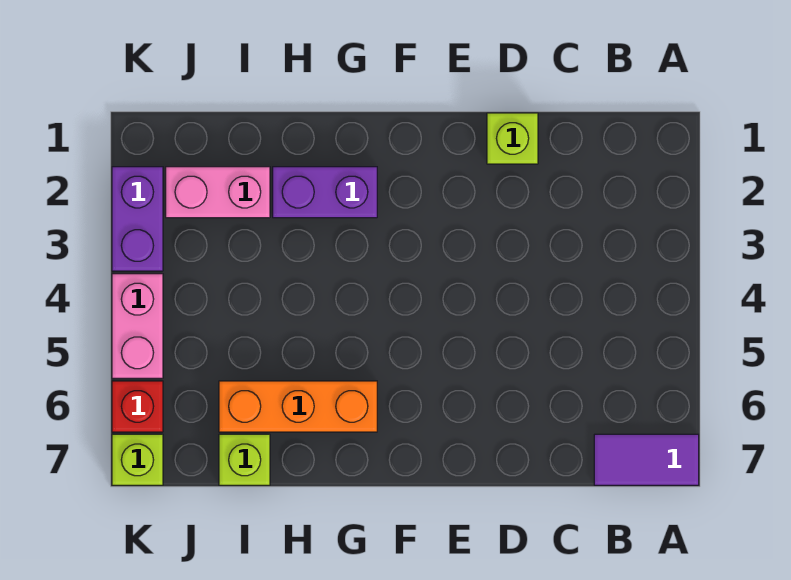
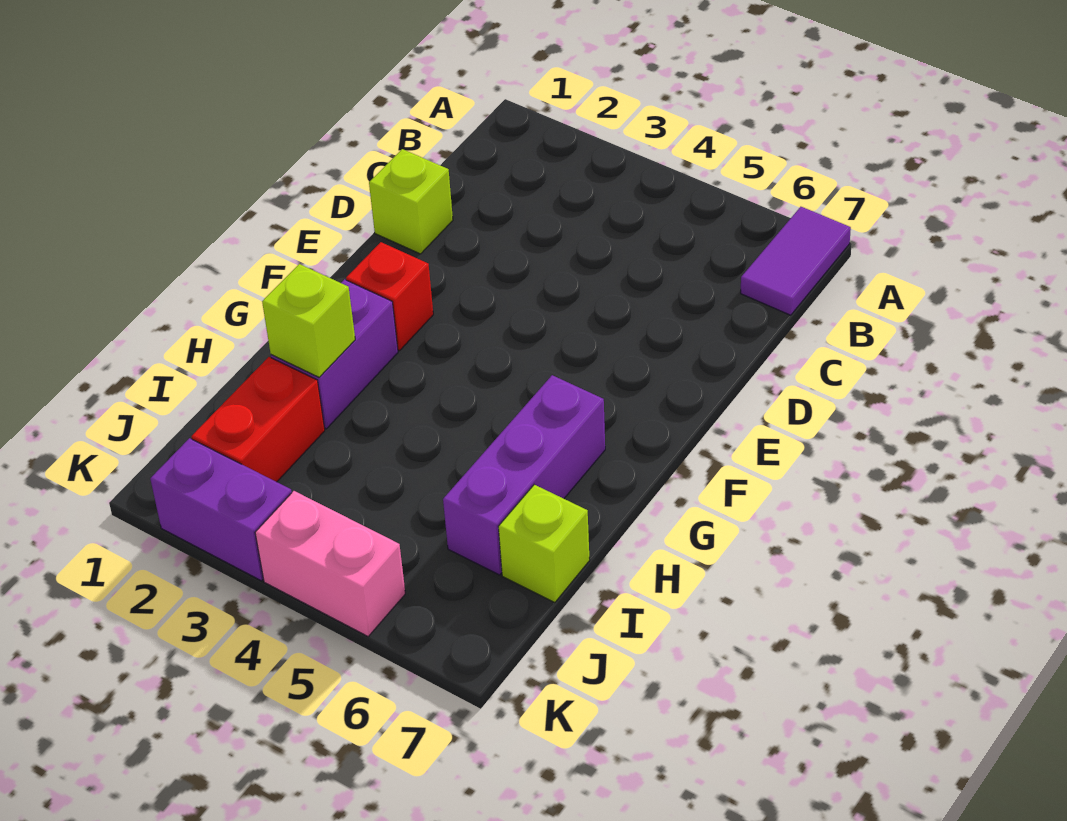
orange brick G6:I6 level 1 -> purple brick G6:I6 level 1
pink brick I2:J2 level 1 -> red brick I2:J2 level 1
red brick K6 level 1 -> red brick F2 level 1
lime brick K7 level 1 -> lime brick H2 level 2

